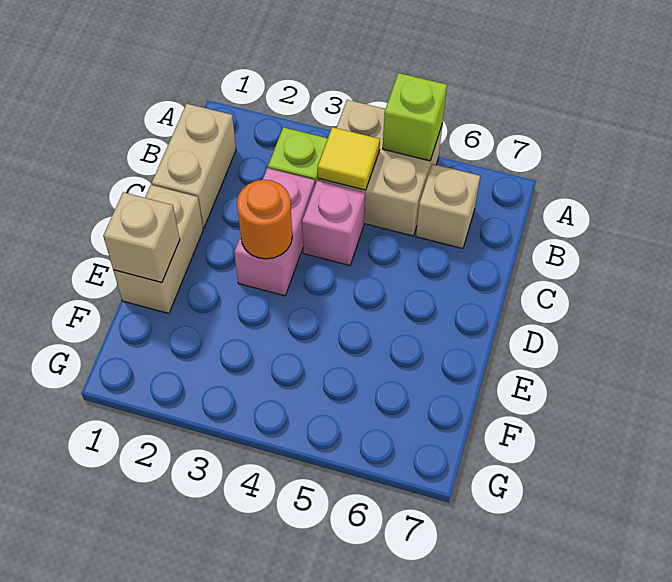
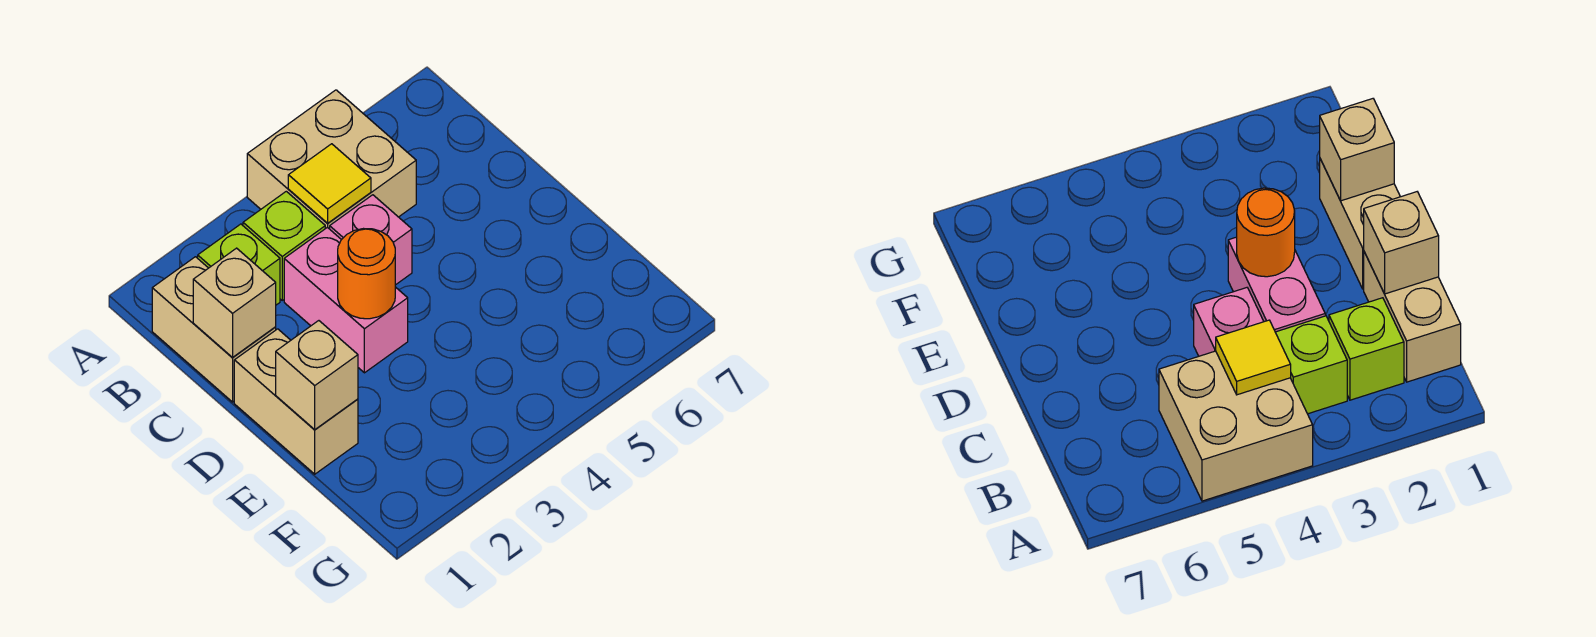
lime brick A5 level 2 -> lime brick B2 level 1
tan brick B6 level 1 -> tan brick C1 level 2

